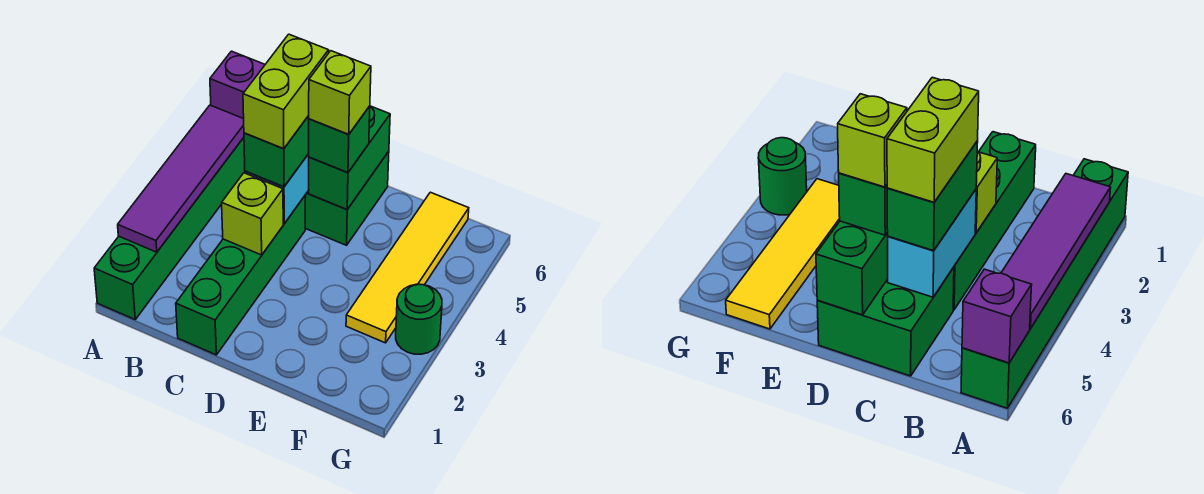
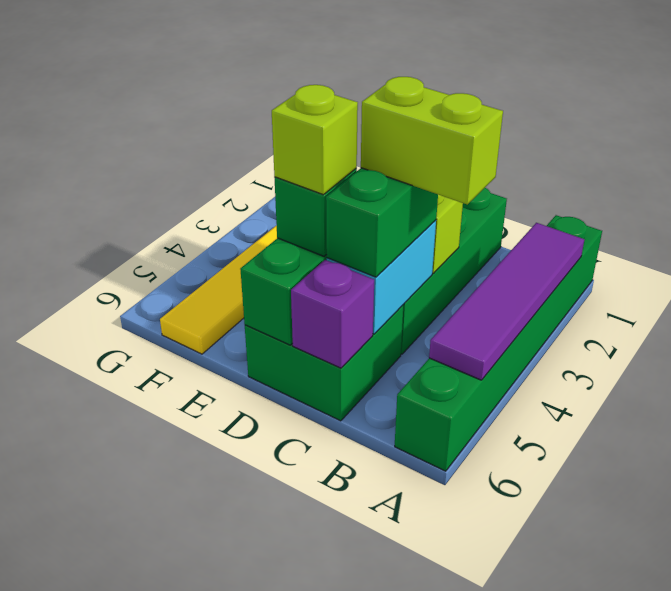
purple brick A6 level 2 -> purple brick C6 level 2
lime brick C4:C5 level 4 -> lime brick B4:C4 level 4
green round brick G3 level 1 -> none

